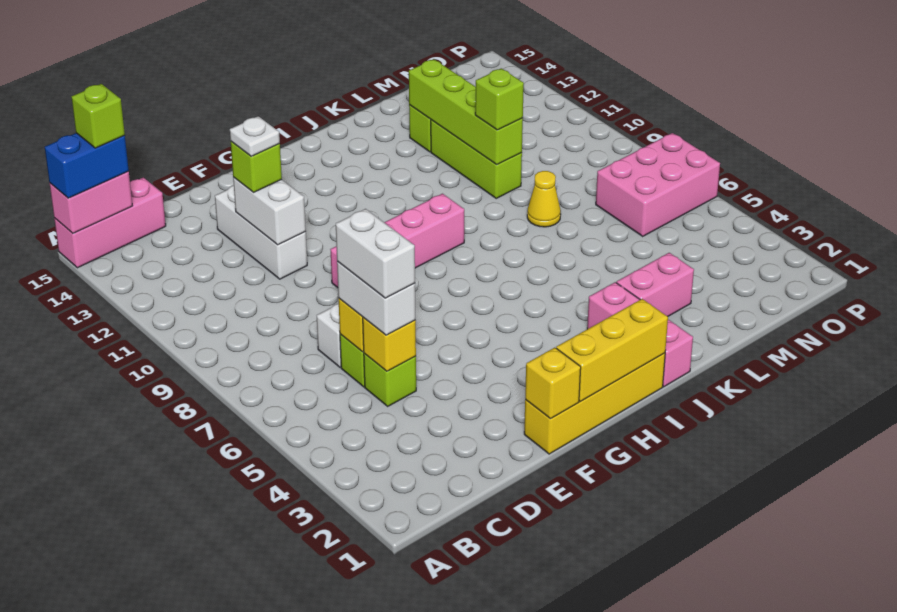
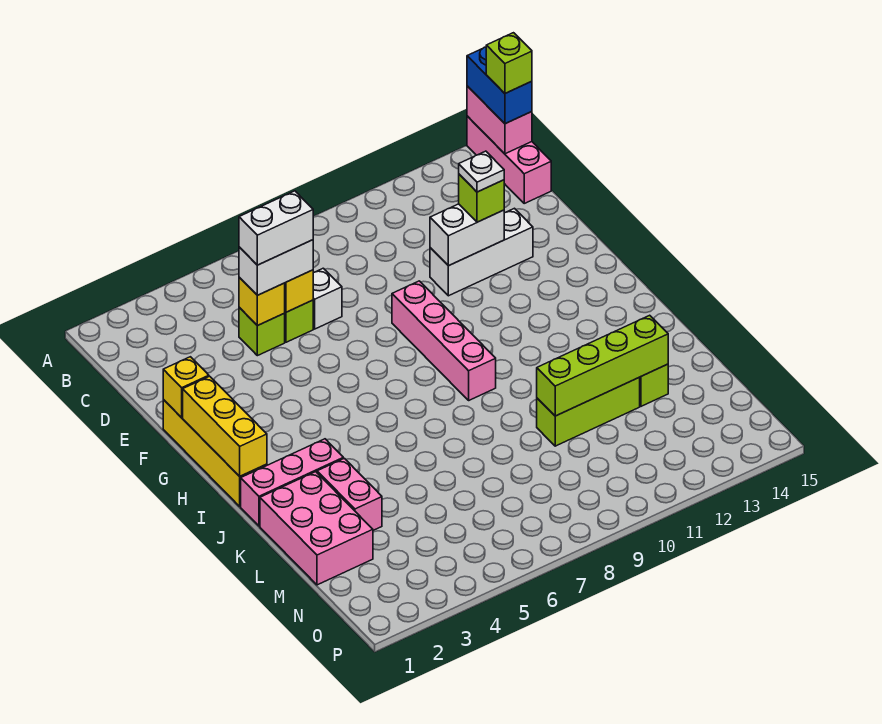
yellow cone L8 level 1 -> none
lime brick L10 level 3 -> none
pink brick N6:P7 level 1 -> pink brick K1:M2 level 1

